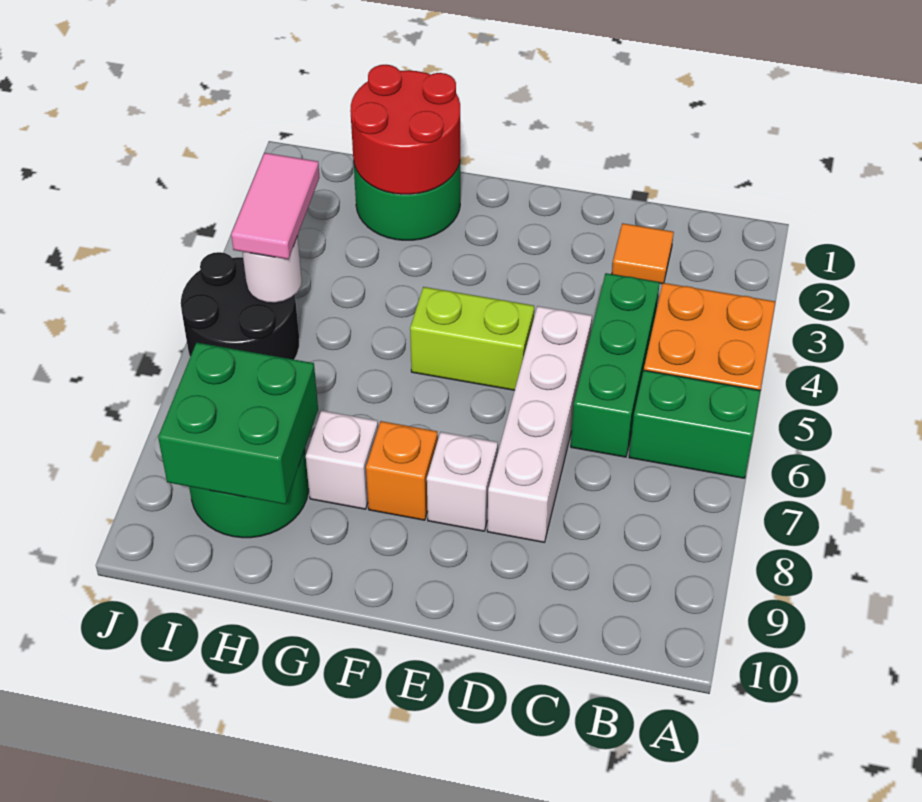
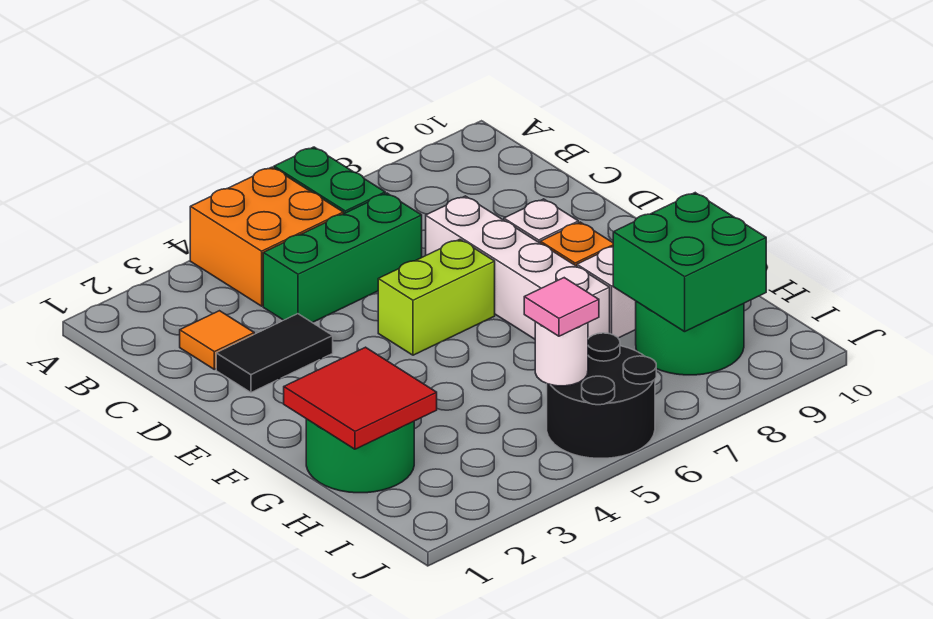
none -> black tile D2:D3 level 1
white brick D5:D8 level 1 -> white brick D7:G7 level 1
lime brick E5:F5 level 1 -> lime brick E5:E6 level 1
red round brick G1:H2 level 2 -> red tile G1:H2 level 2
pink tile I4:I5 level 3 -> pink tile I5 level 3

